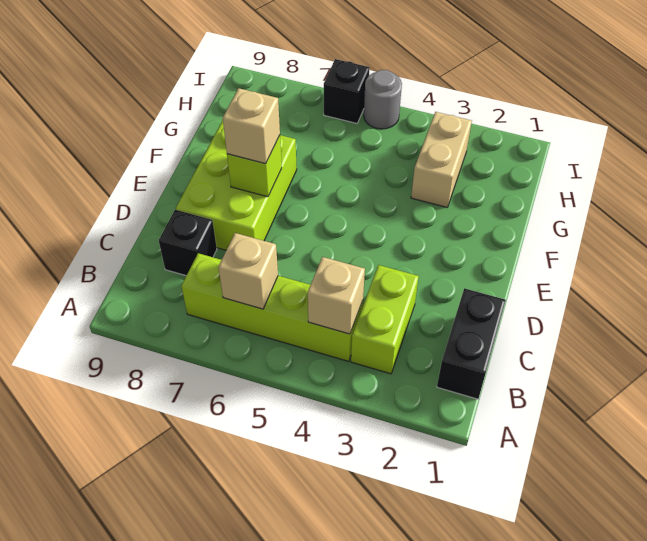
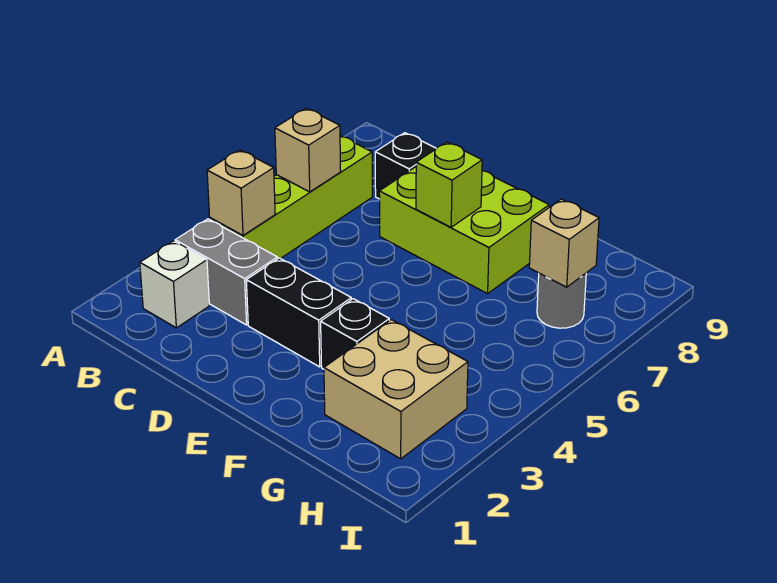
black brick B1:C1 level 1 -> black brick D3:E3 level 1
none -> white brick B2 level 1
lime brick B3:C3 level 1 -> grey brick B3:C3 level 1
tan brick E7 level 3 -> tan brick H7 level 2
tan brick G3:H3 level 1 -> tan brick G2:H3 level 1
grey round brick I5 level 1 -> grey round brick H7 level 1
black brick I6 level 1 -> black brick F3 level 1

